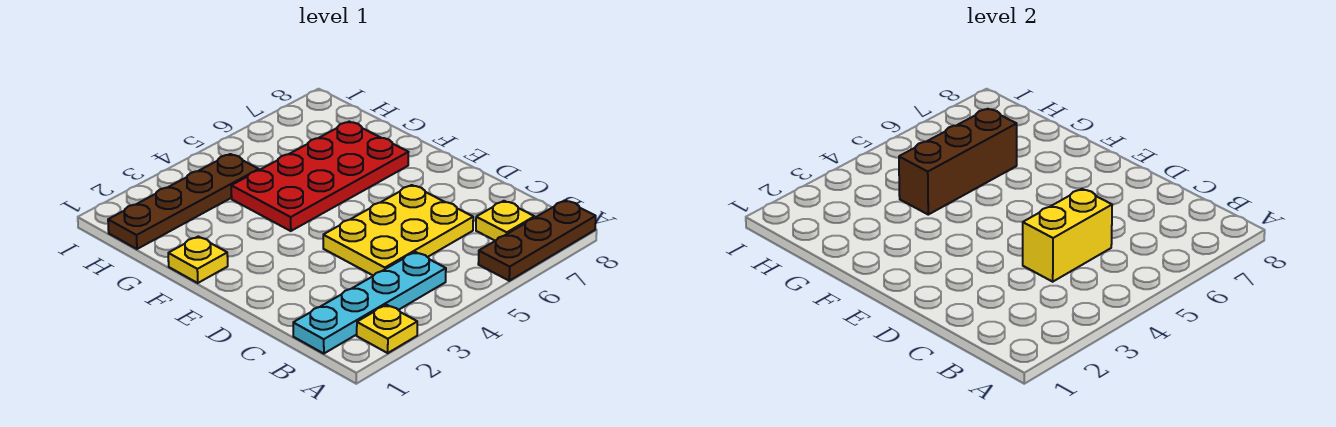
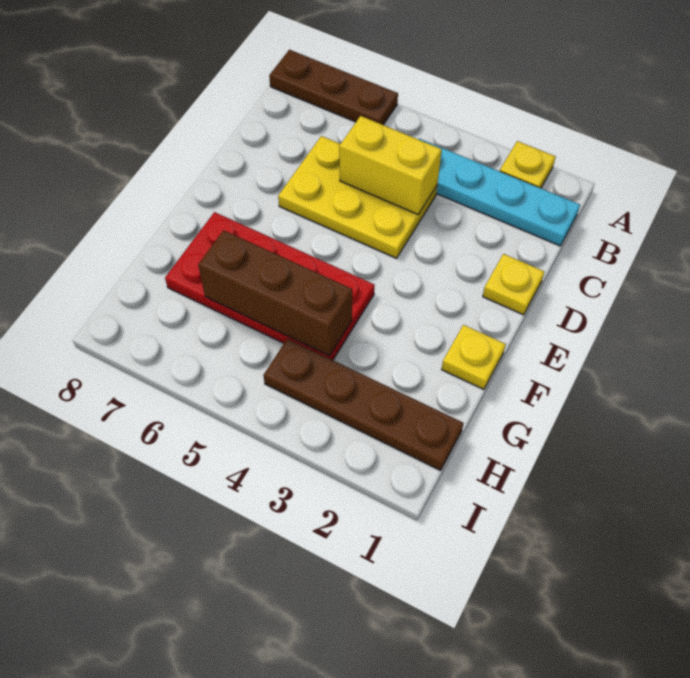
yellow plate B7 level 1 -> yellow plate D1 level 1

